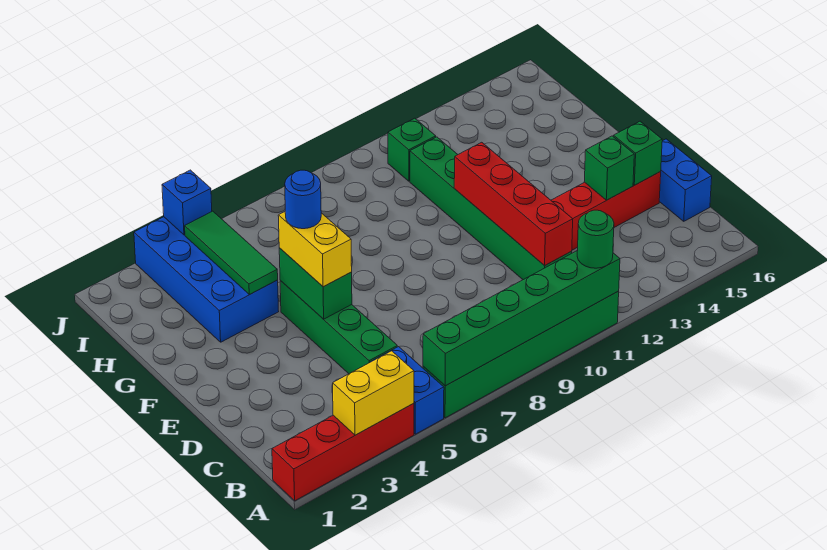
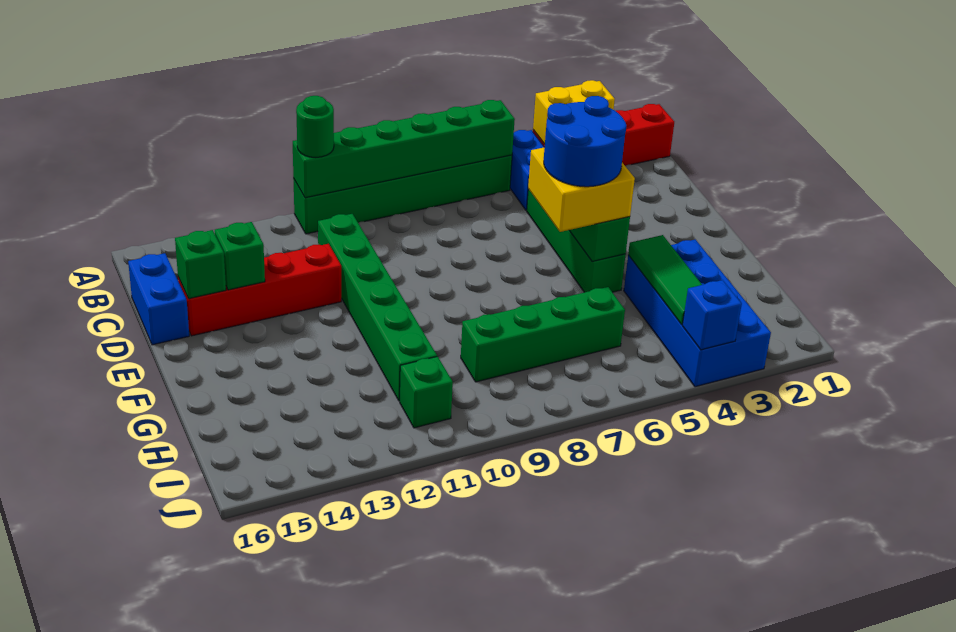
red brick C11:F11 level 2 -> none
yellow brick E5:F5 level 3 -> yellow brick E5:F6 level 3
blue round brick F5 level 4 -> blue round brick E5:F6 level 4
none -> green brick H6:H9 level 1

